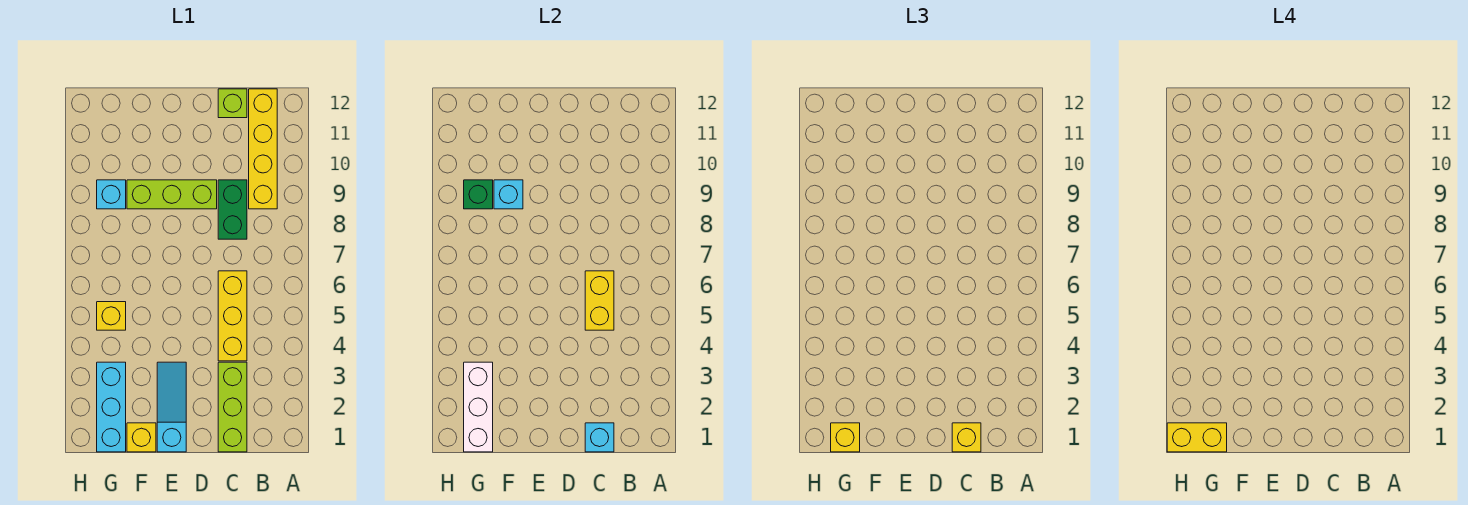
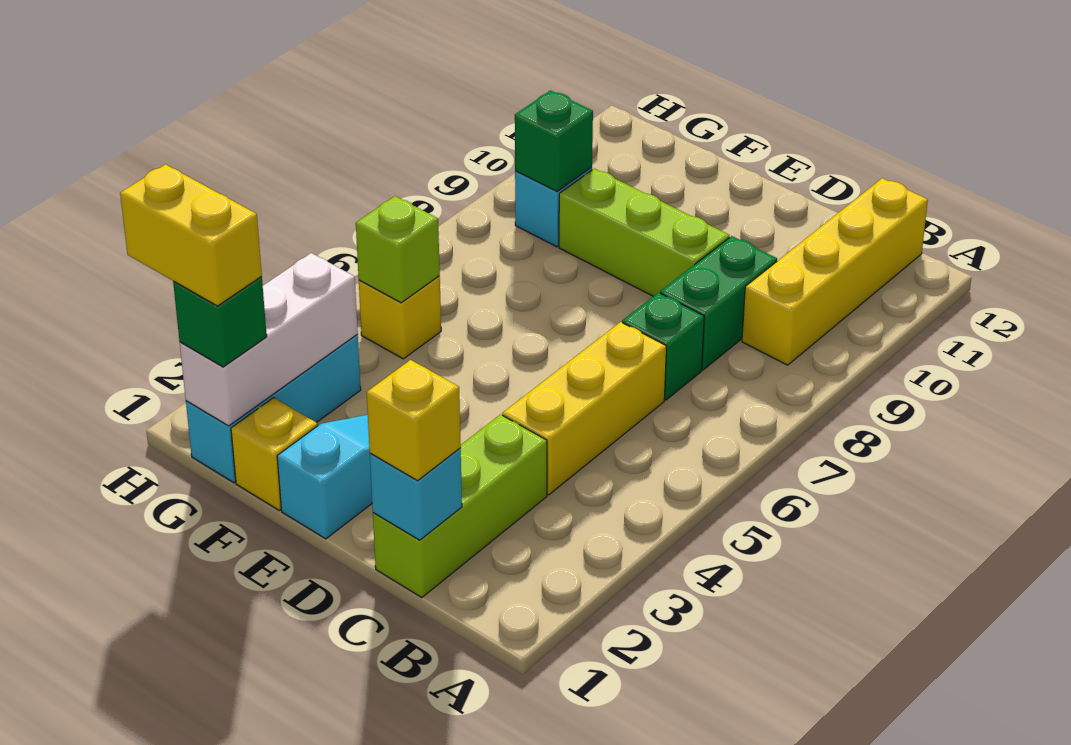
yellow brick C5:C6 level 2 -> none
none -> green brick C7 level 1
lime brick C12 level 1 -> lime brick G5 level 2
cyan brick F9 level 2 -> none
yellow brick G1 level 3 -> green brick G1 level 3

